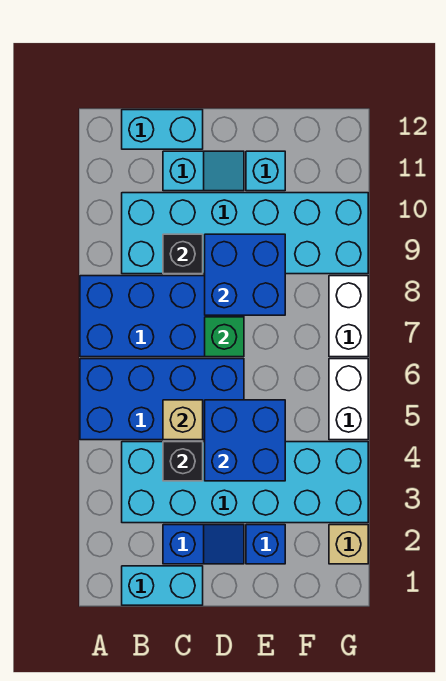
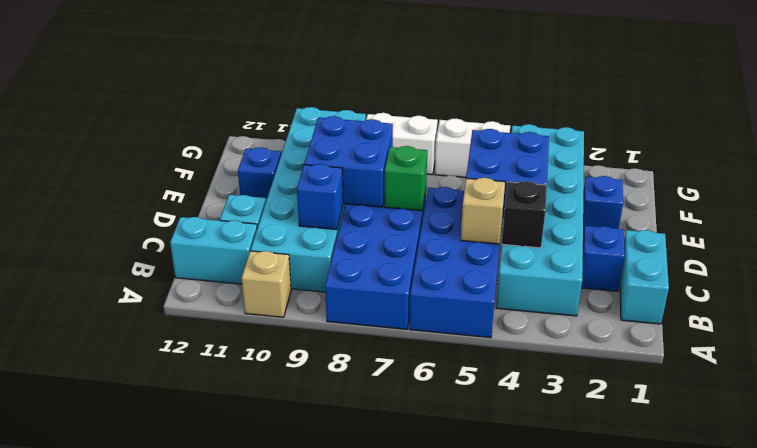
cyan brick B12:C12 level 1 -> cyan brick B11:B12 level 1
black brick C9 level 2 -> blue brick C9 level 2
cyan brick E11 level 1 -> blue brick E11 level 1
tan brick G2 level 1 -> tan brick A10 level 1

